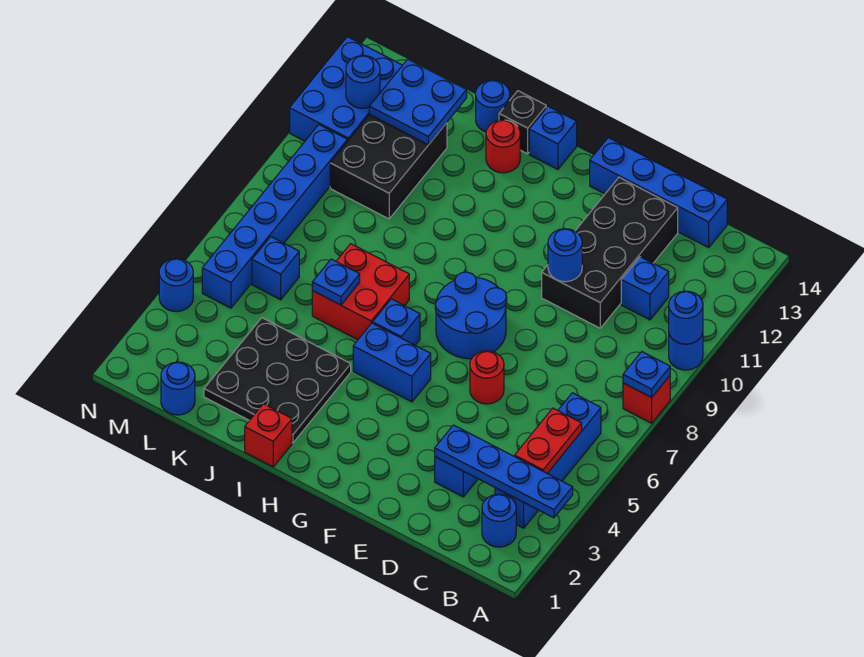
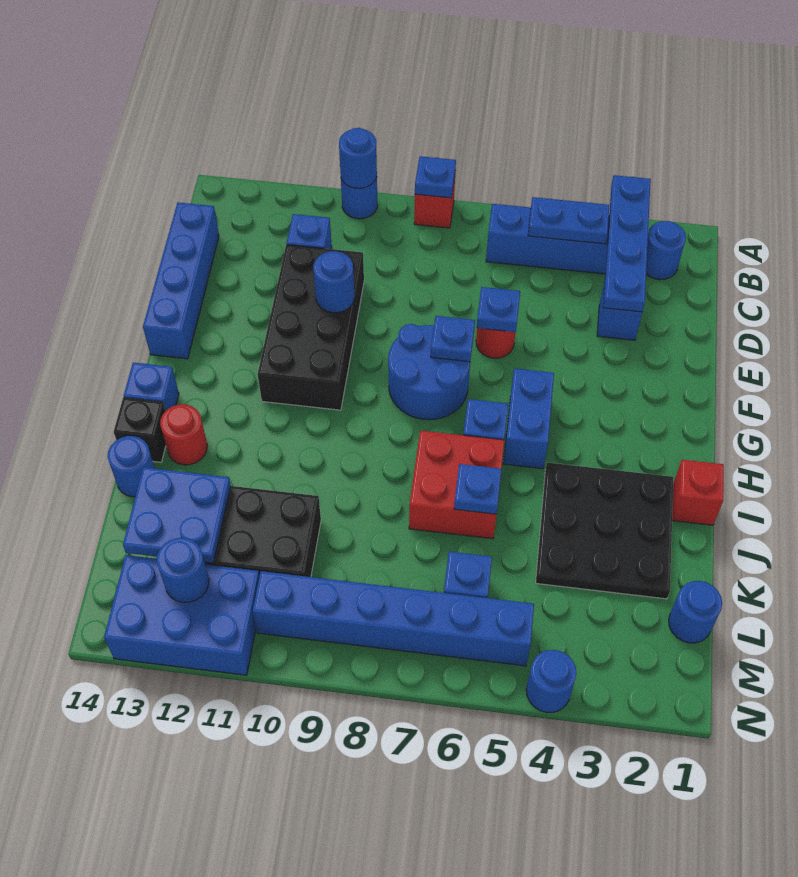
red plate B4:B5 level 2 -> blue plate B4:B5 level 2
black brick D10:E13 level 1 -> black brick D10:G11 level 1
none -> blue plate E6 level 2
none -> blue plate F7 level 2

